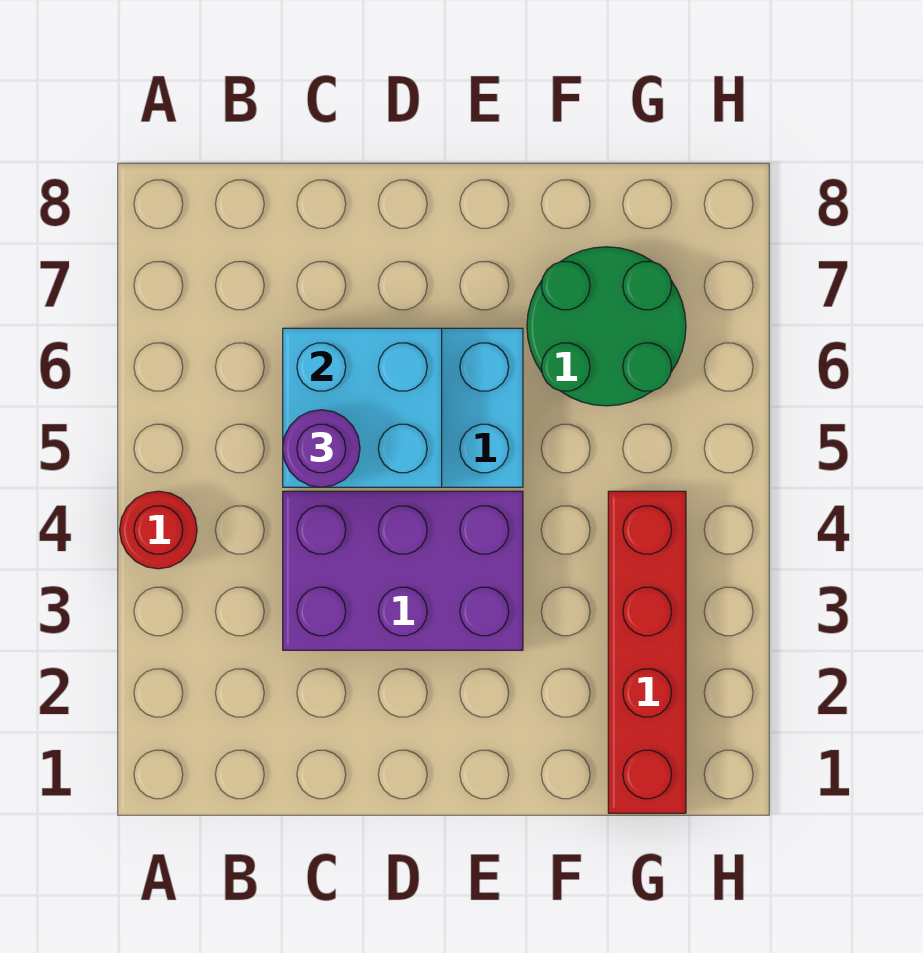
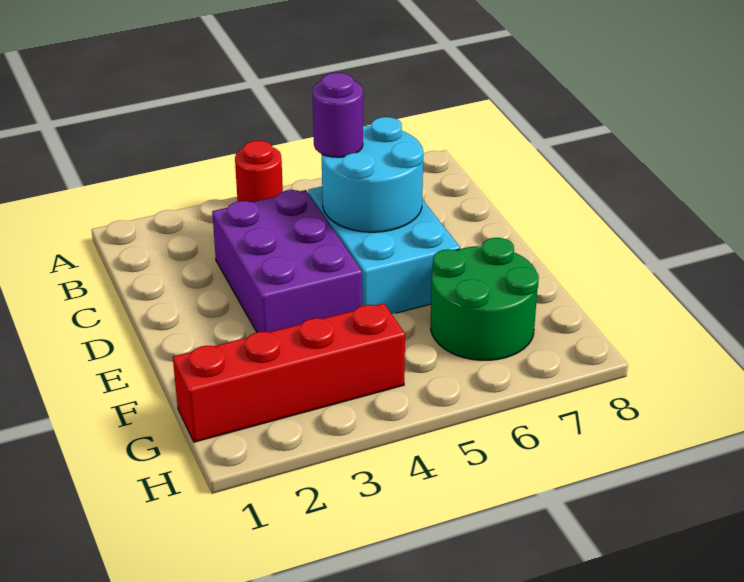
cyan brick C5:D6 level 2 -> cyan round brick C5:D6 level 2

